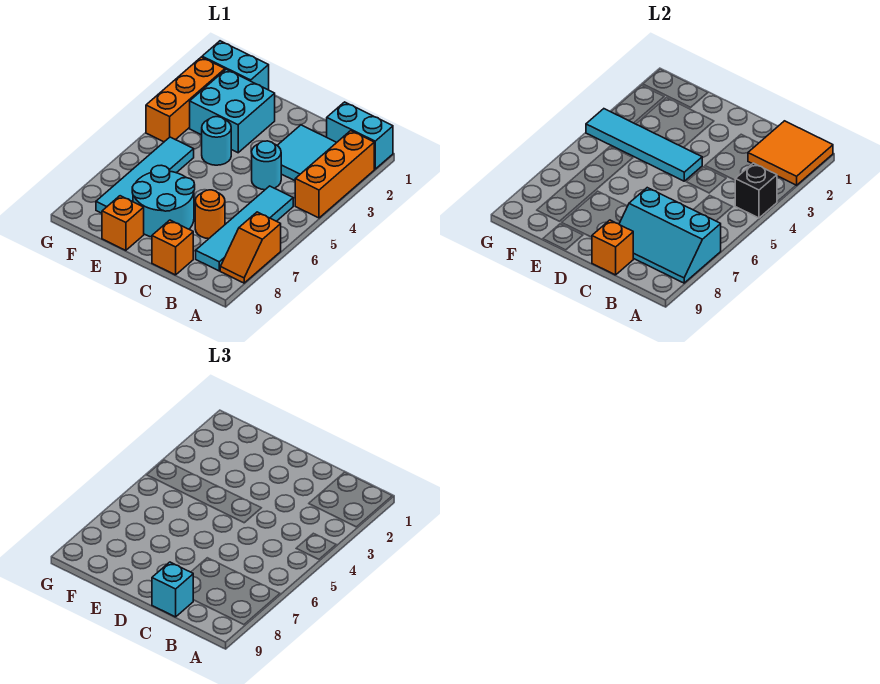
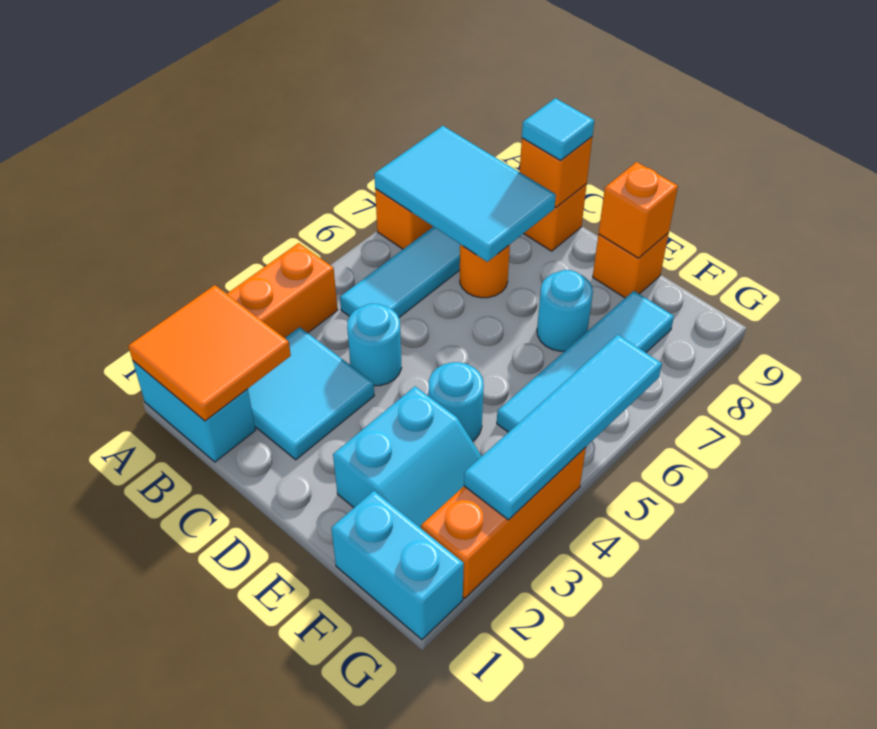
black brick A4 level 2 -> none
cyan slope A7:C8 level 2 top 7 -> cyan tile A7:C8 level 2
cyan brick C9 level 3 -> cyan tile C9 level 3
cyan tile D4:G4 level 2 -> cyan tile G3:G6 level 2
cyan round brick D7:E8 level 1 -> cyan round brick E7 level 1
cyan brick E2:F3 level 1 -> cyan slope E2:F3 level 1 top E
none -> orange brick E9 level 2

